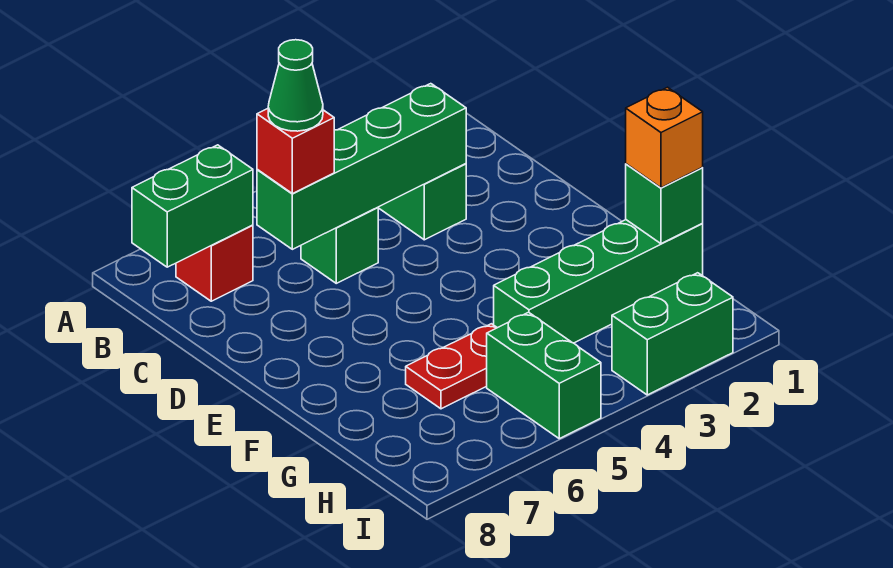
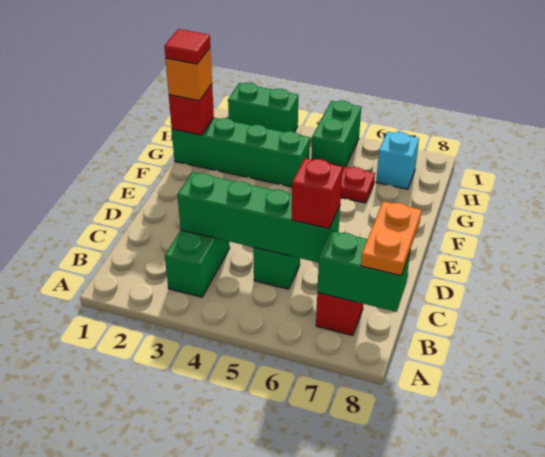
none -> orange plate B8:C8 level 3
green cone C6 level 4 -> none
green brick G1 level 2 -> red brick G1 level 2
none -> red tile G1 level 4
none -> cyan brick H7 level 1

